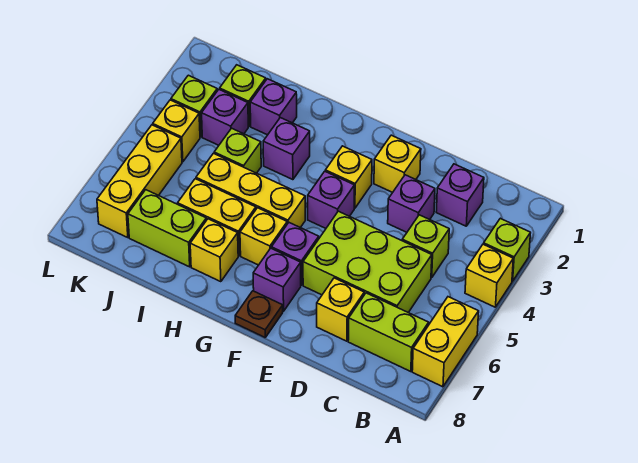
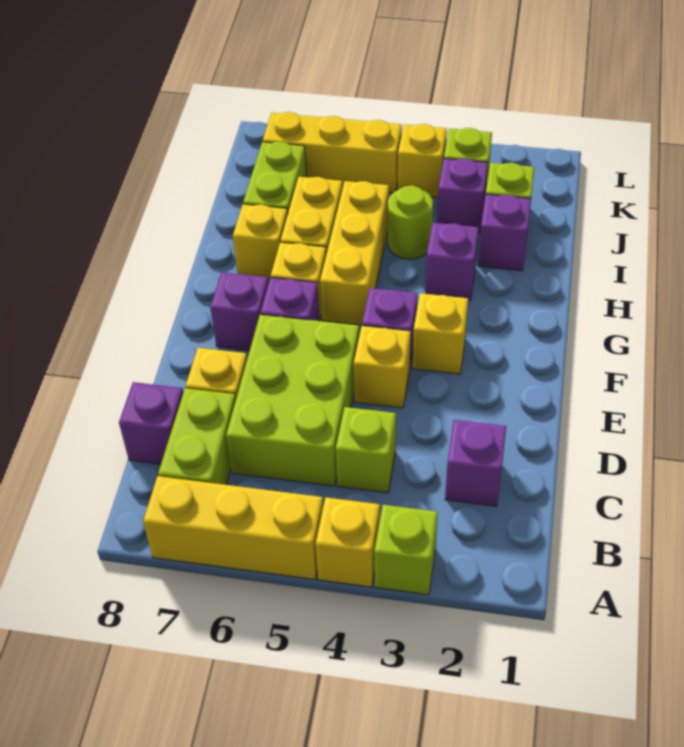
yellow brick A6:A7 level 1 -> yellow brick A5:A7 level 1
purple brick D3 level 1 -> purple brick C8 level 1
yellow brick E2 level 1 -> yellow brick E4 level 1
brown plate F8 level 1 -> none
lime brick I4 level 1 -> lime round brick I4 level 1

